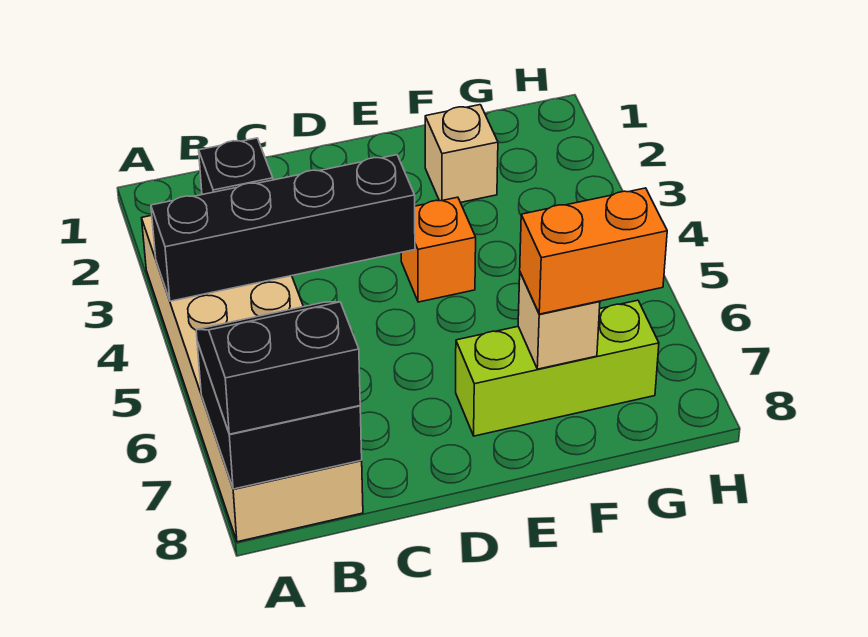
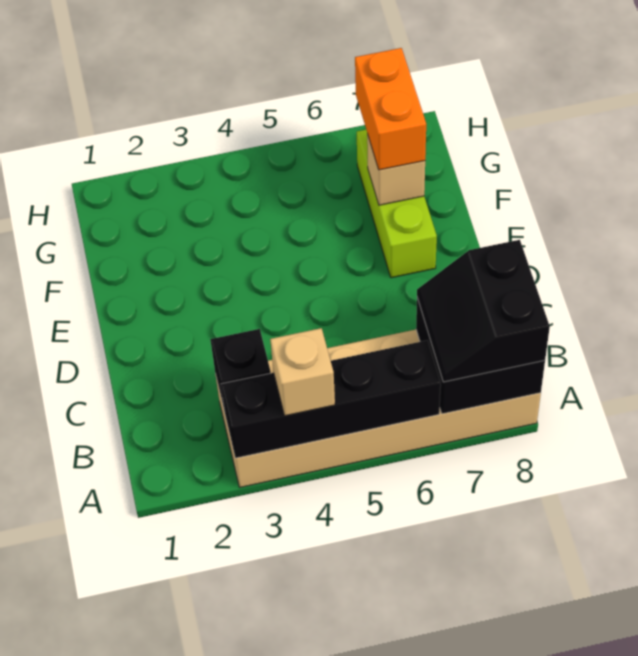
black brick A4:D4 level 2 -> black brick A3:A6 level 2
orange brick E4 level 1 -> none
tan brick F2 level 1 -> tan brick A4 level 3

